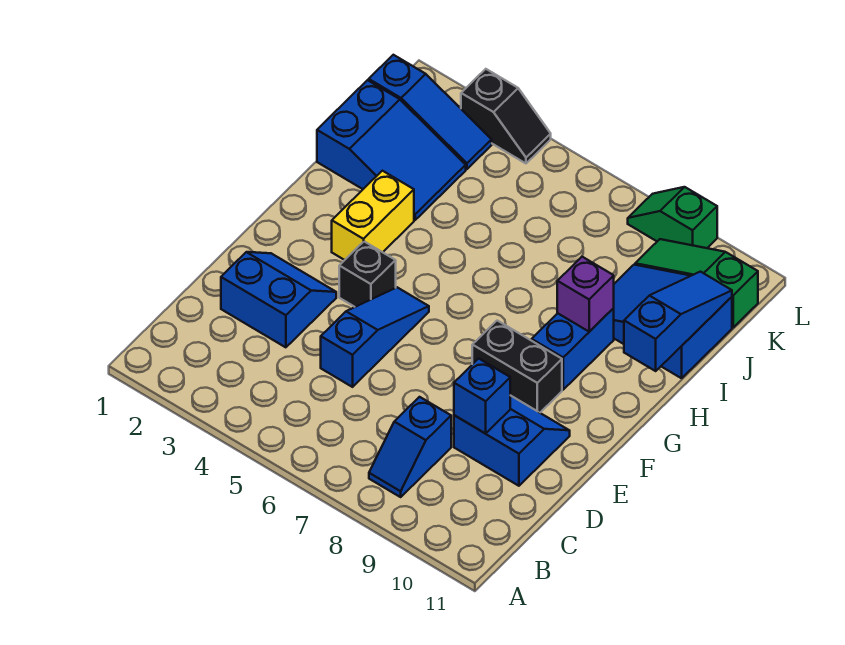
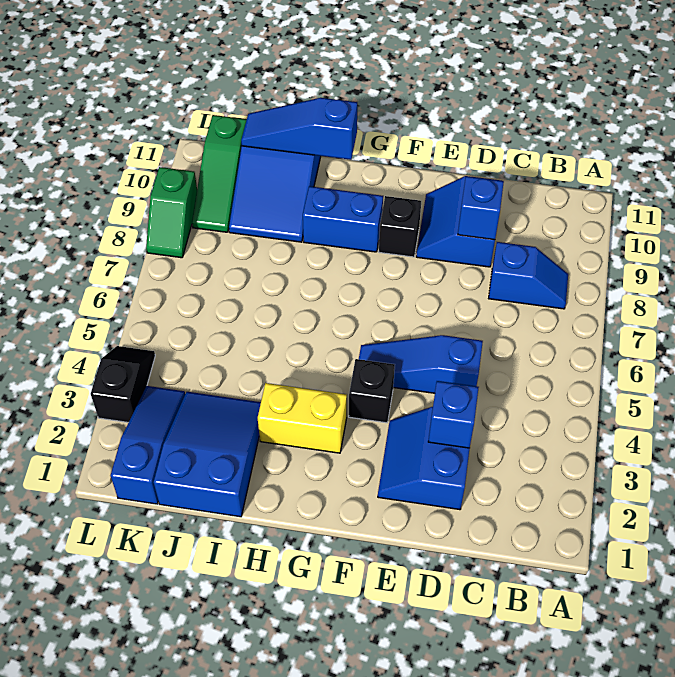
none -> blue brick D3 level 2
black brick F8:F9 level 1 -> black brick F9 level 1
purple brick H9 level 2 -> none

